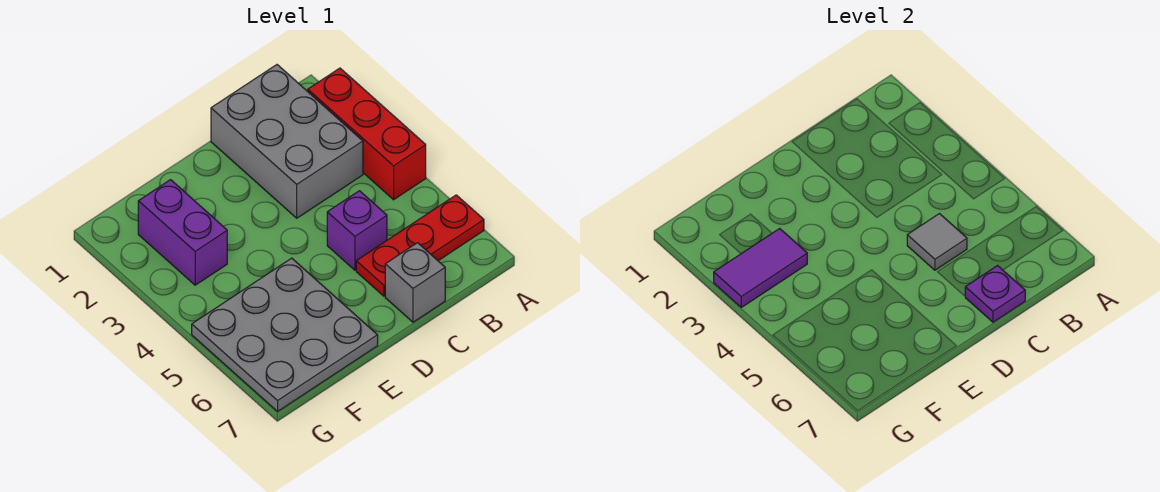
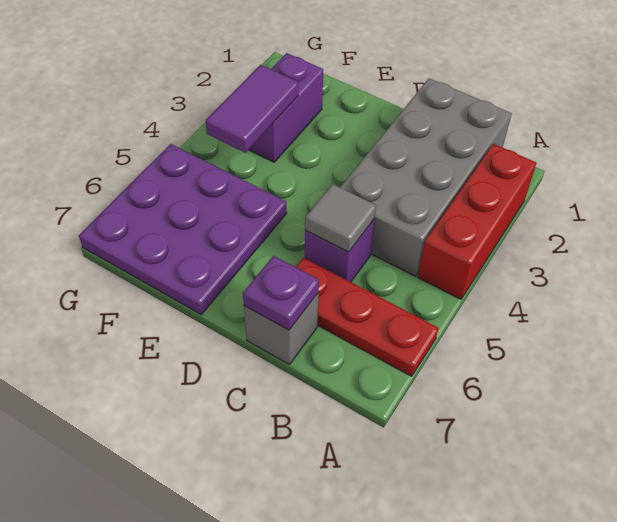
grey brick B1:C3 level 1 -> grey brick B1:C4 level 1
grey plate E5:G7 level 1 -> purple plate E5:G7 level 1
purple tile F3:G3 level 2 -> purple tile F3:F4 level 2

